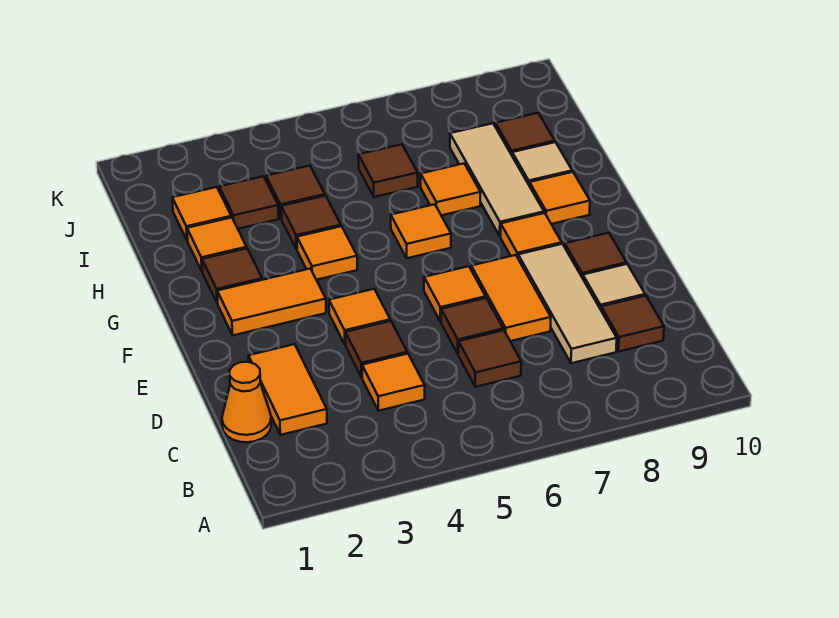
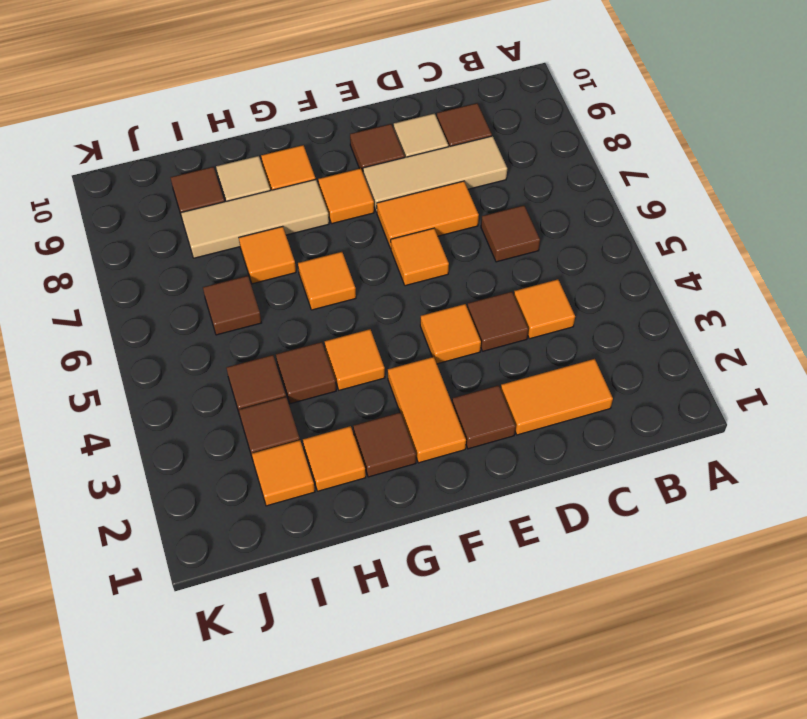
orange cone C1 level 1 -> none
brown tile D6 level 1 -> brown tile E2 level 1

